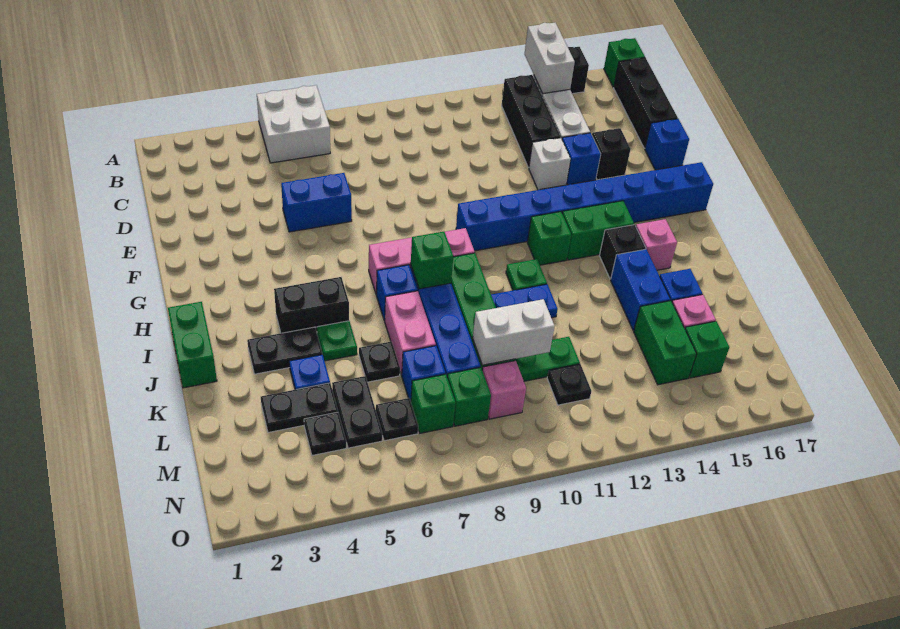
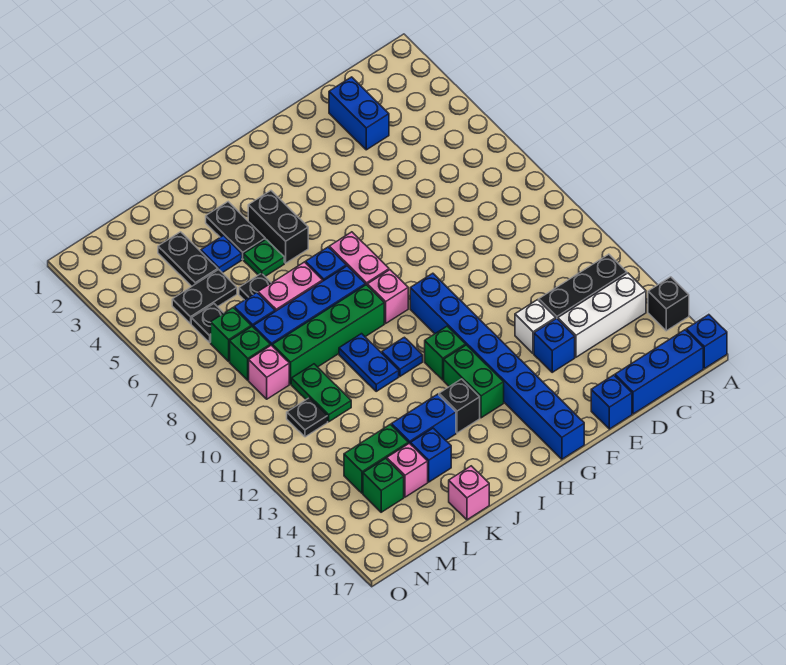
white brick A5:B6 level 1 -> none
white brick A14:B14 level 2 -> none
green brick A17 level 1 -> blue brick A17 level 1
black brick B17:D17 level 1 -> blue brick B17:D17 level 1
blue brick E5:E6 level 1 -> blue brick D2:D3 level 1
black brick E15 level 1 -> none
green brick I1:J1 level 1 -> none
green brick I8 level 2 -> none
green plate I11 level 1 -> blue plate I11 level 1
pink brick I15 level 1 -> pink brick K17 level 1
white brick L9:L10 level 2 -> none
black plate M4 level 1 -> none

